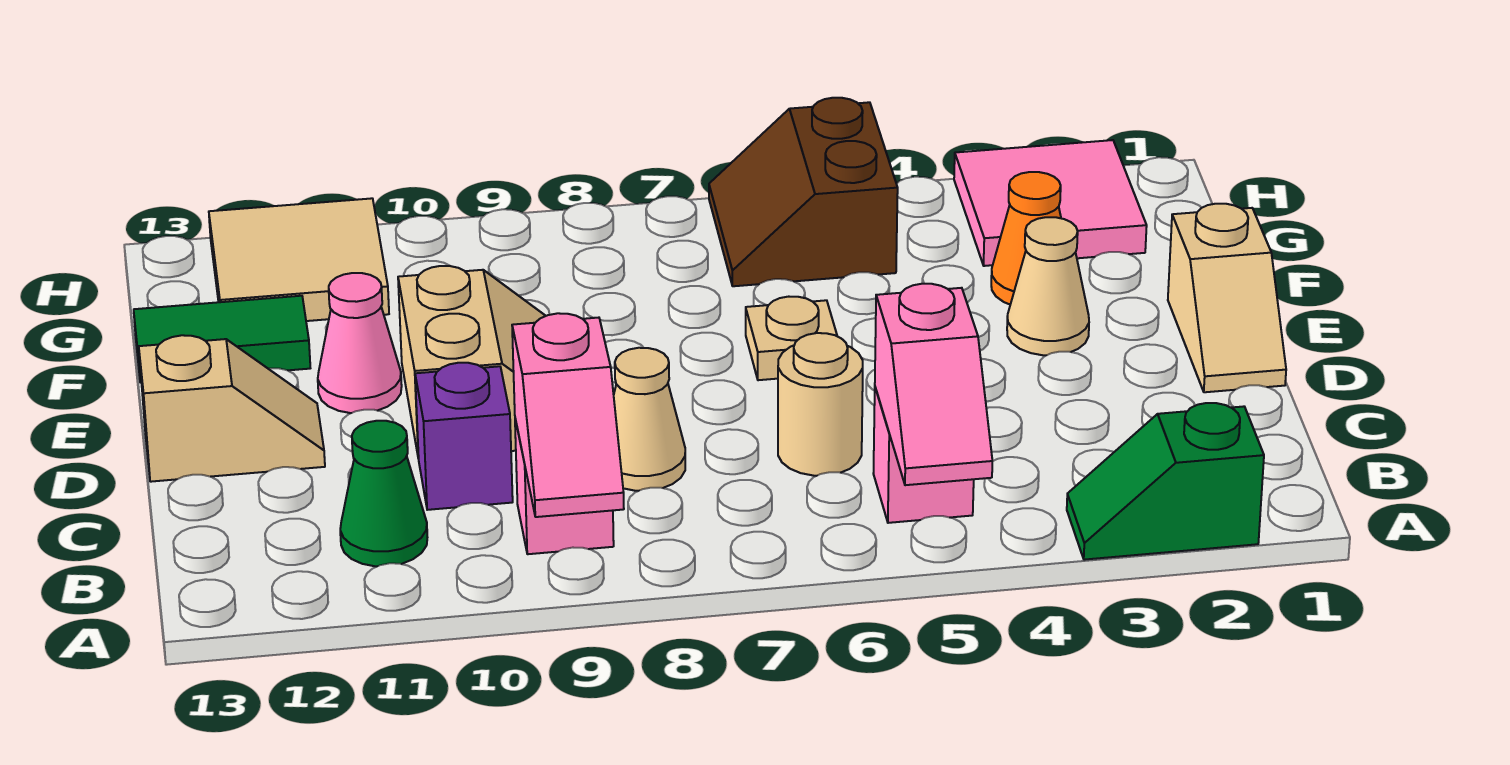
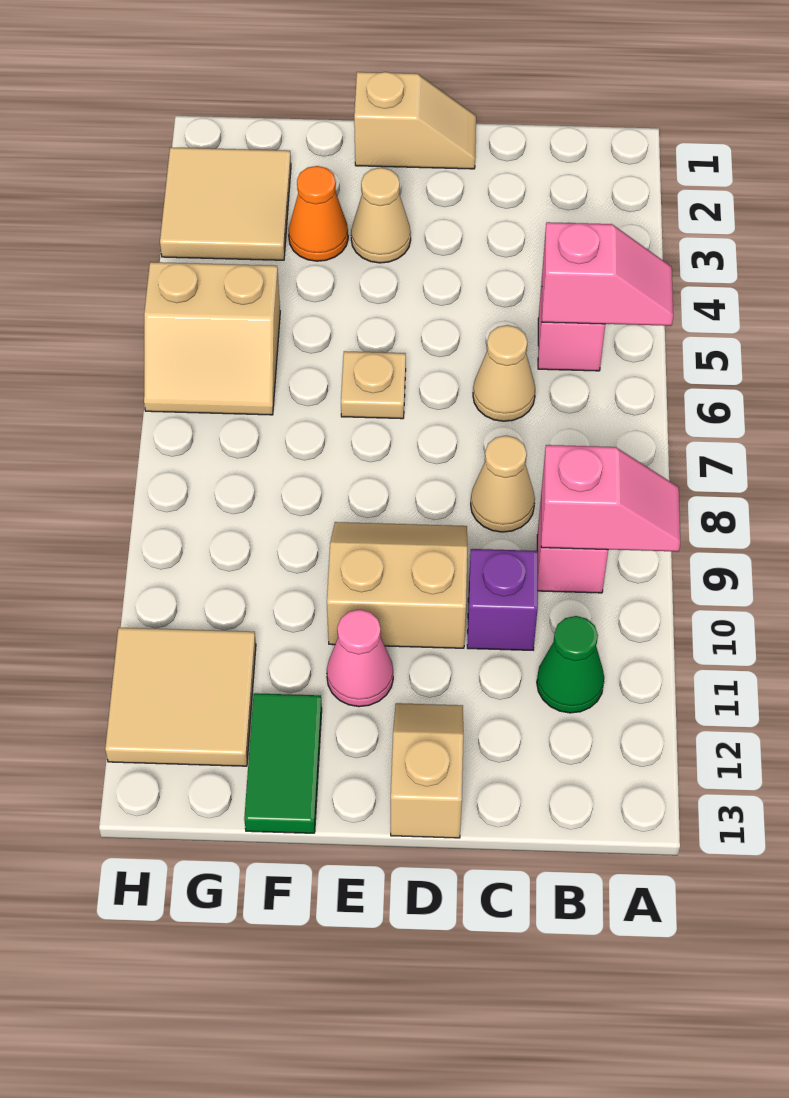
green slope A2:A3 level 1 top 2 -> none
tan round brick C6 level 1 -> tan cone C6 level 1
pink tile G2:H3 level 1 -> tan tile G2:H3 level 1
brown slope G5:H6 level 1 top 5 -> tan slope G5:H6 level 1 top 5

